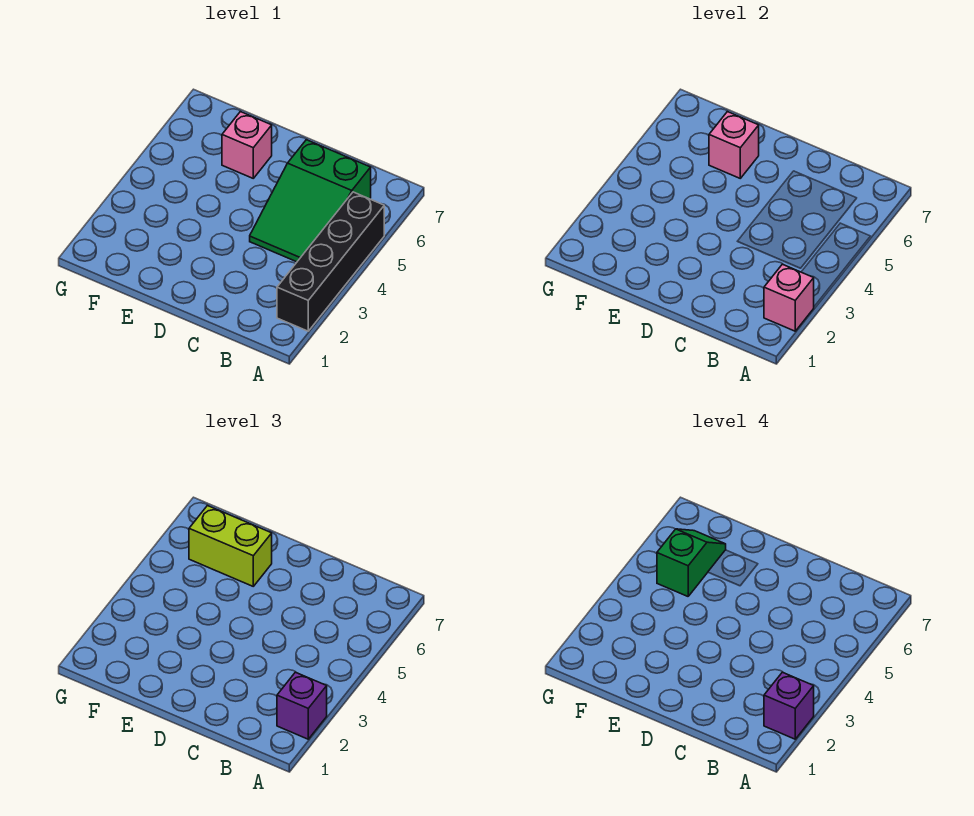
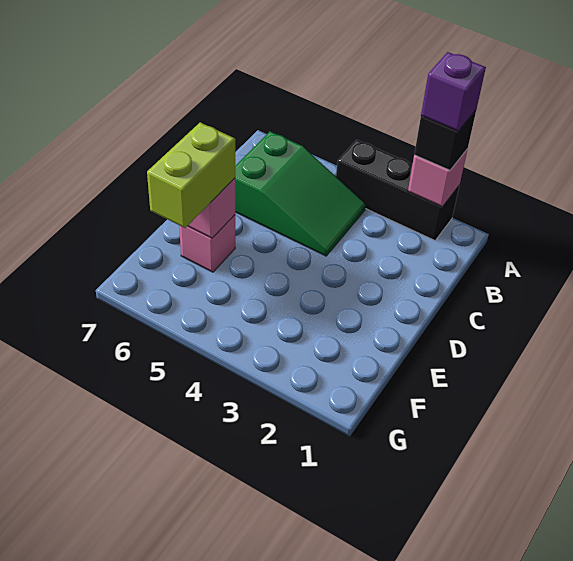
black brick A2:A5 level 1 -> black brick A2:A4 level 1
purple brick A2 level 3 -> black brick A2 level 3
green slope F5:F6 level 4 top 5 -> none

